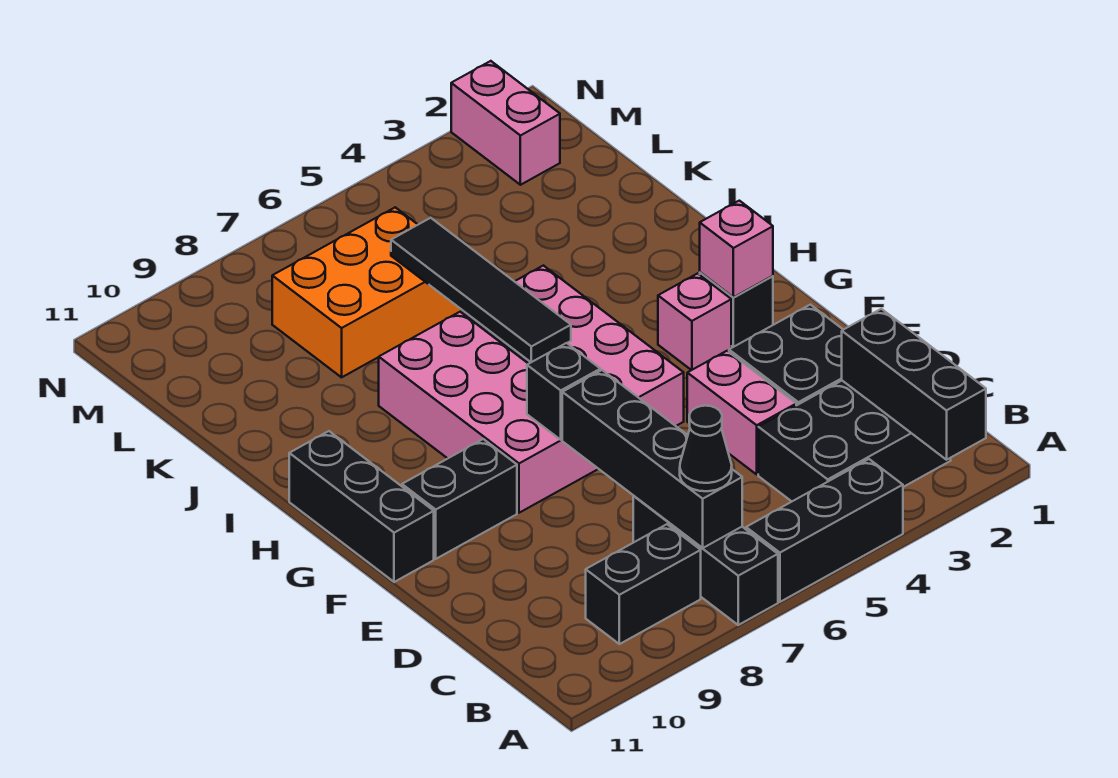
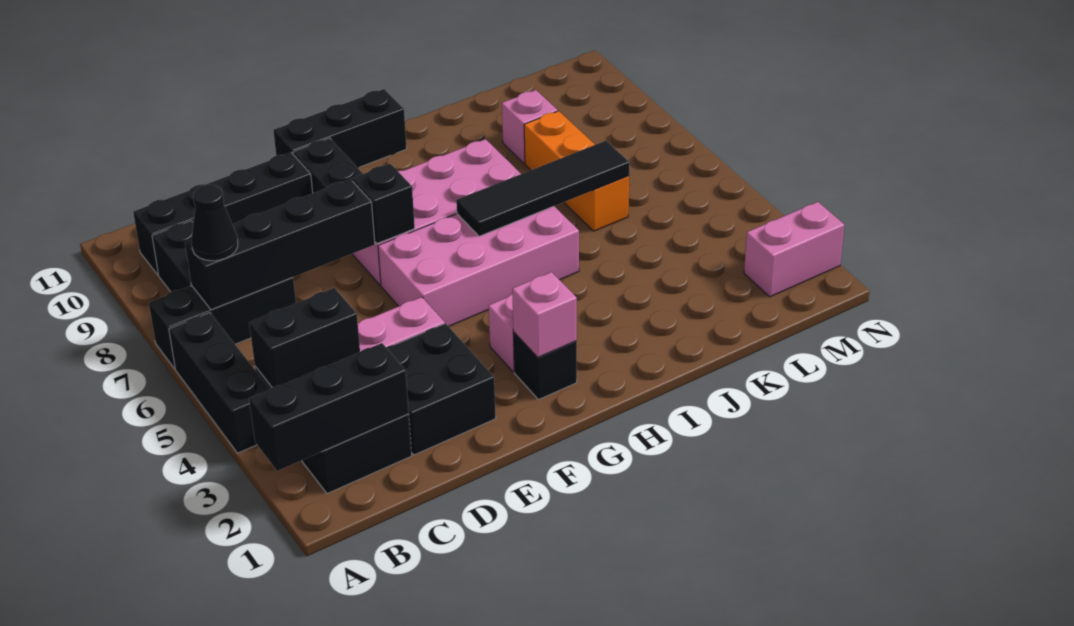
none -> black brick B4:C4 level 2
none -> black brick B10:E10 level 1
orange brick K6:L8 level 1 -> orange brick K6:K8 level 1
none -> pink brick K9 level 1

